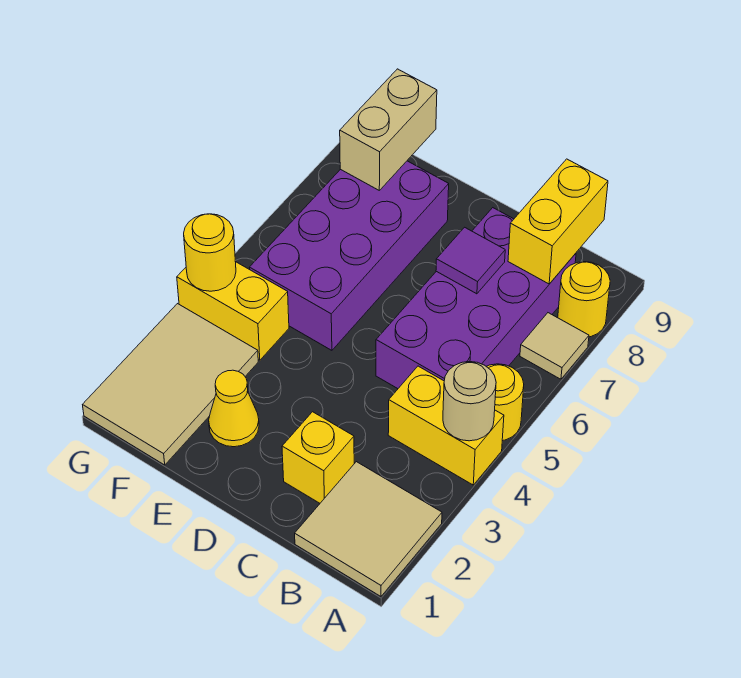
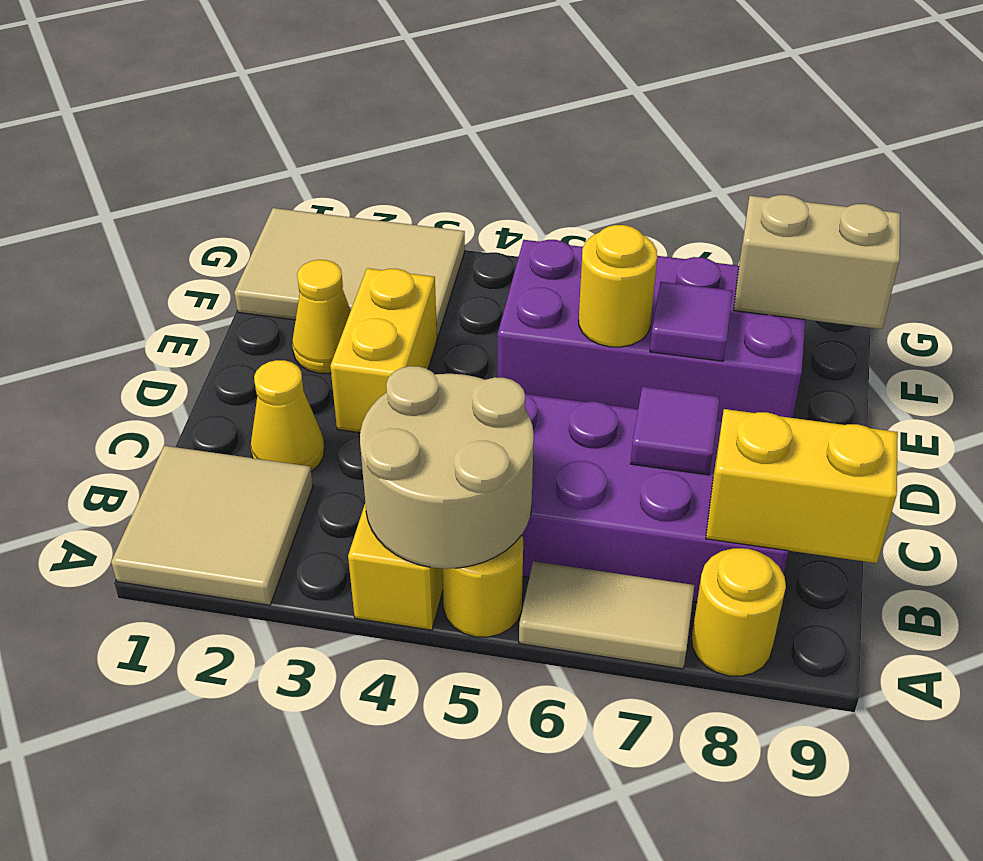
tan round brick A4 level 2 -> tan round brick A4:B5 level 2
tan tile A7 level 1 -> tan tile A6:A7 level 1
yellow brick C2 level 1 -> yellow cone C2 level 1
none -> purple tile E7 level 2
yellow brick F4:G4 level 1 -> yellow brick D3:E3 level 1
yellow round brick G4 level 2 -> yellow round brick E6 level 2

